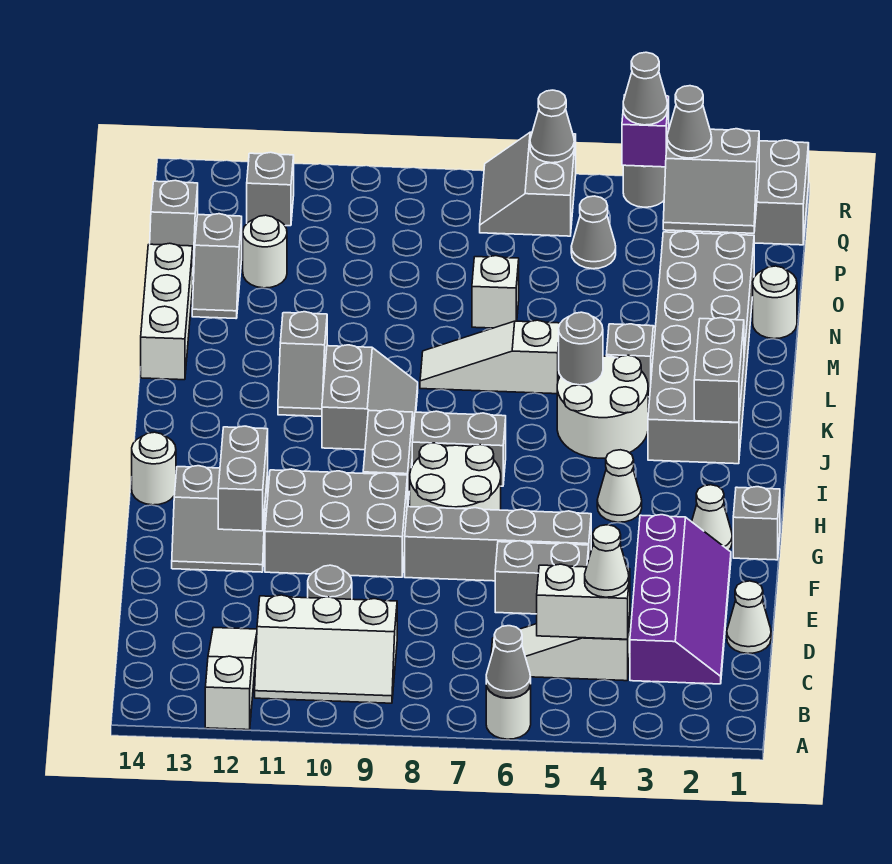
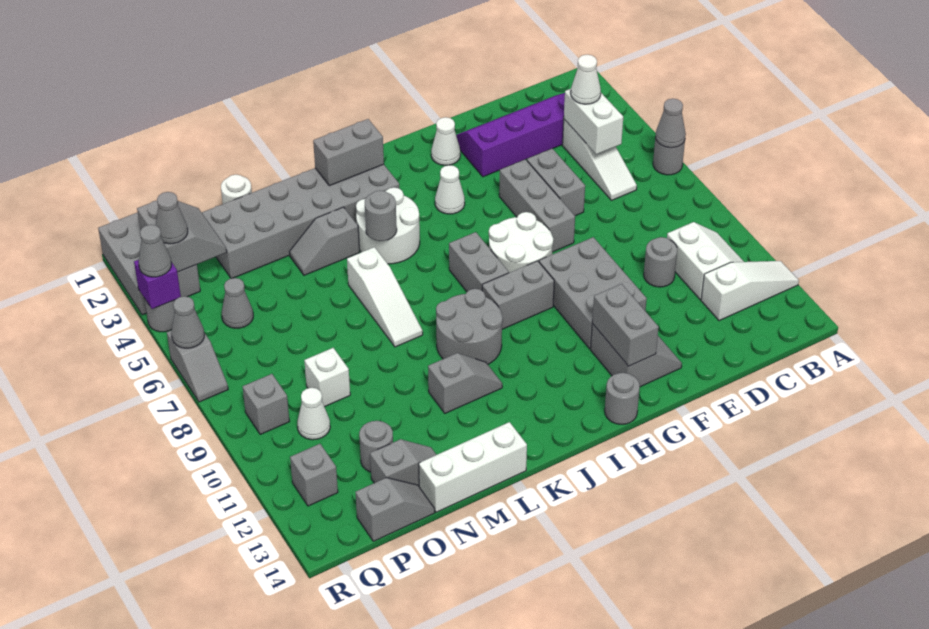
white round brick A6 level 1 -> grey round brick A6 level 1
white slope A12:C12 level 1 top A -> white slope A12:C12 level 1 top C
white slope B9:C11 level 1 top C -> white slope B10:C11 level 1 top C
white cone D1 level 1 -> white cone P10 level 1
grey brick F5:F8 level 1 -> grey brick F5:F7 level 1
grey brick F12:G12 level 2 -> grey brick G12:G13 level 2
grey brick G1 level 1 -> grey brick Q9 level 1
white round brick H14 level 1 -> grey round brick H14 level 1
grey slope J9:K10 level 1 top 10 -> grey round brick J9:K10 level 1
white brick N7 level 1 -> white brick O9 level 1
white round brick O12 level 1 -> grey round brick O12 level 1
grey slope Q6:R7 level 1 top 6 -> grey slope R6:R7 level 1 top 6

